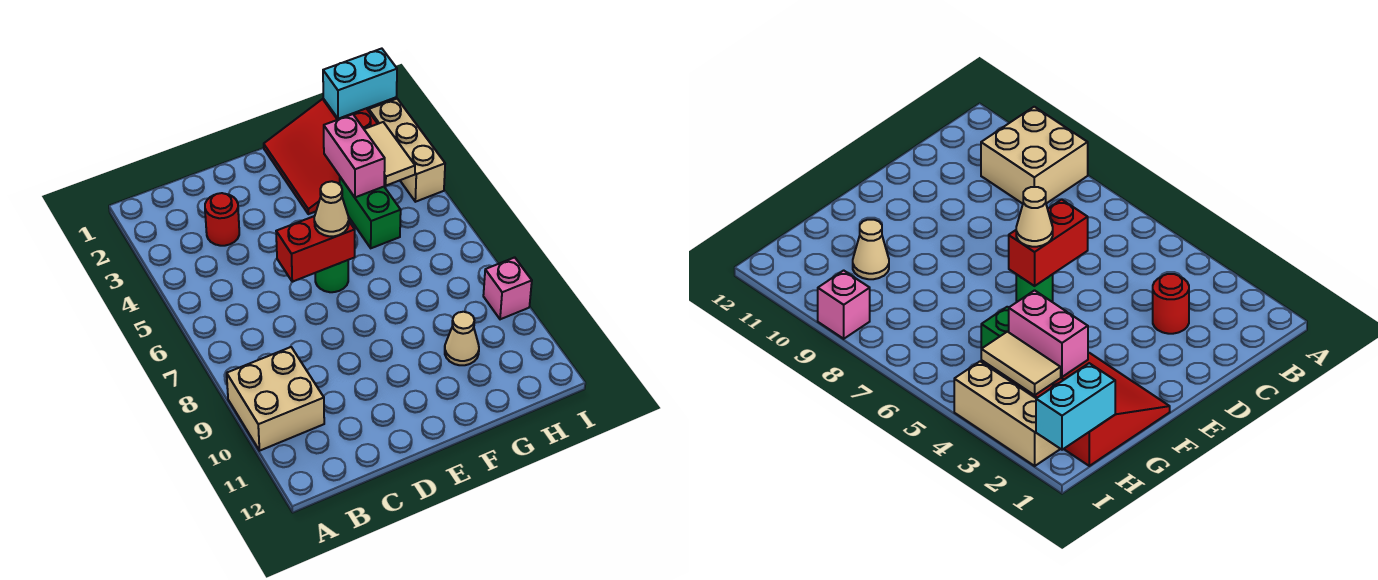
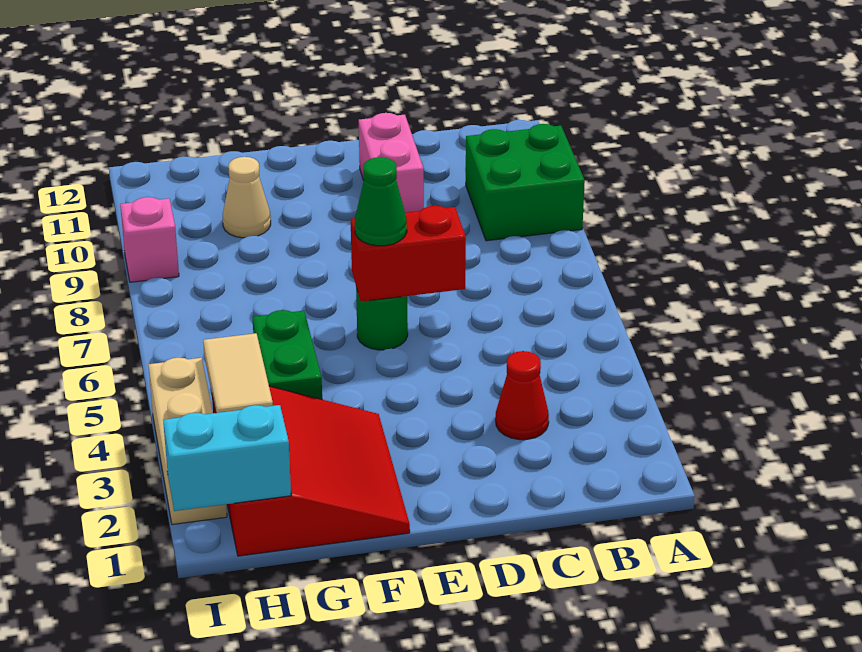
tan brick A9:B10 level 1 -> green brick A9:B10 level 1
red round brick C3 level 1 -> red cone C3 level 1
tan cone E6 level 3 -> green cone E6 level 3
pink brick G3:G4 level 2 -> pink brick D10:D11 level 1

